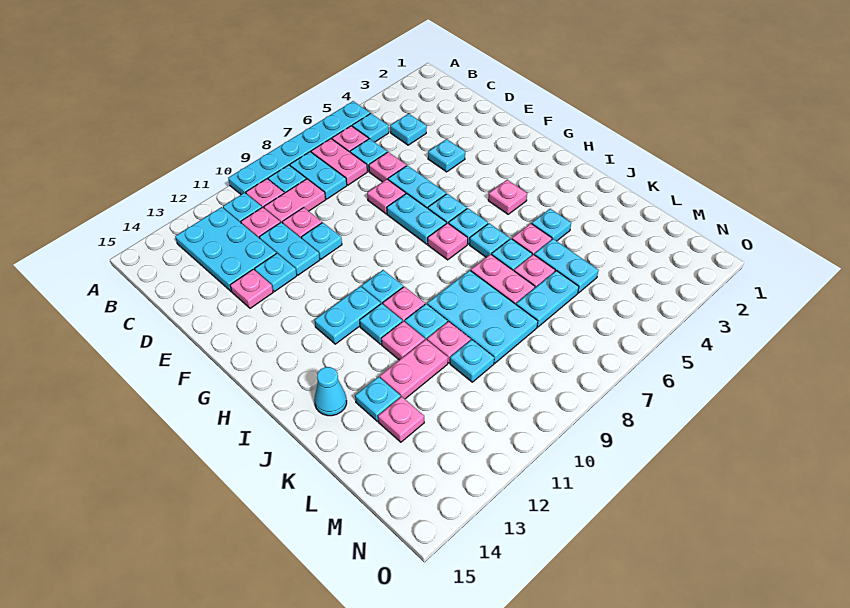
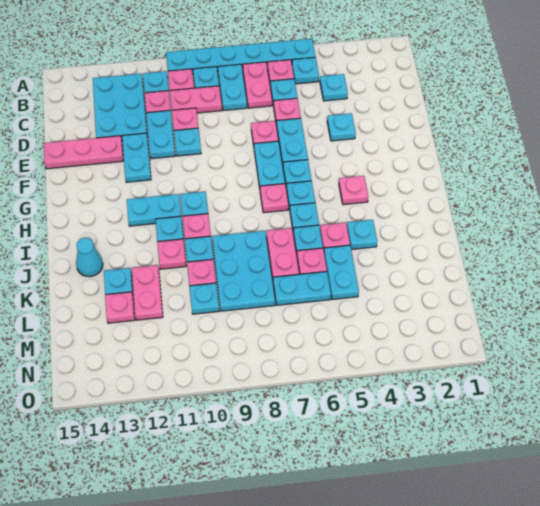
cyan plate E12 level 1 -> cyan plate E12:F12 level 1
pink plate E13 level 1 -> pink plate E13:E15 level 1
pink plate K11:K12 level 1 -> pink plate K12:L12 level 1

